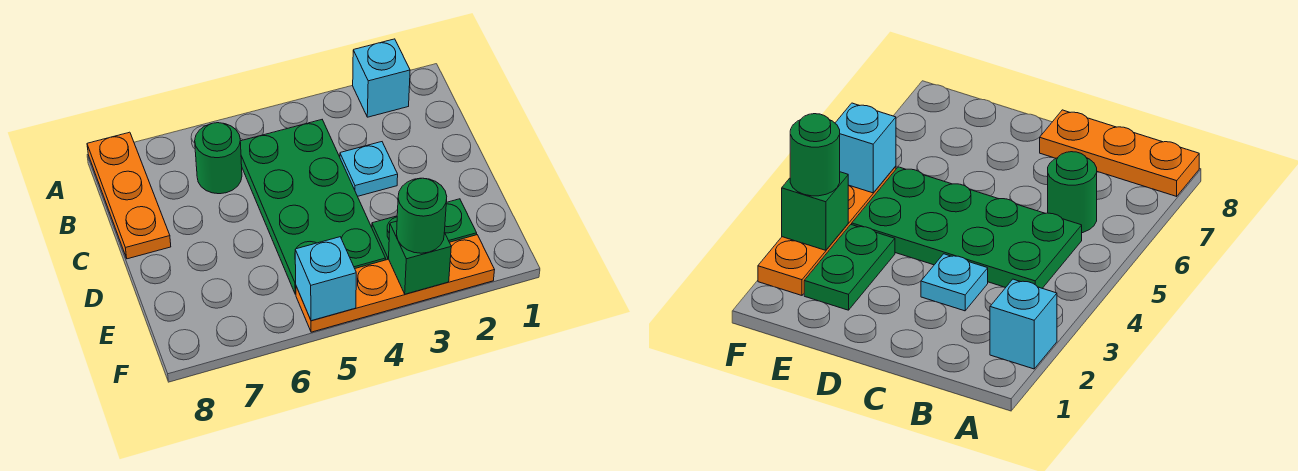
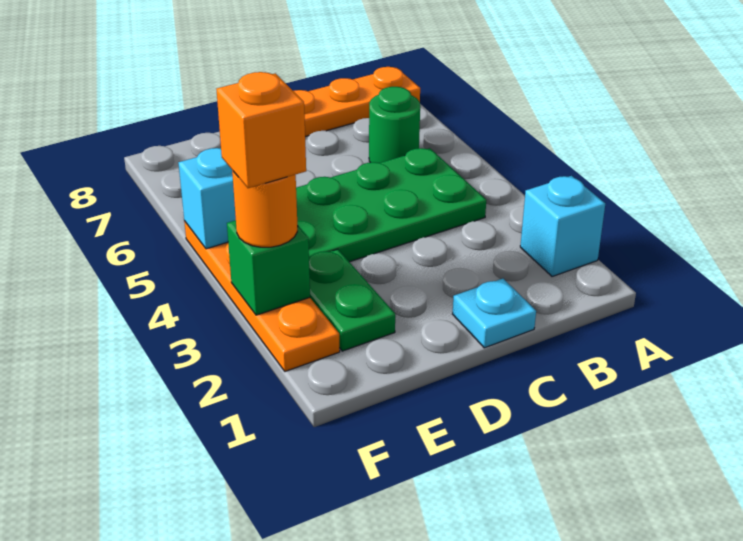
cyan plate C3 level 1 -> cyan plate C1 level 1
green round brick F3 level 3 -> orange round brick F3 level 3
none -> orange brick F3 level 4

